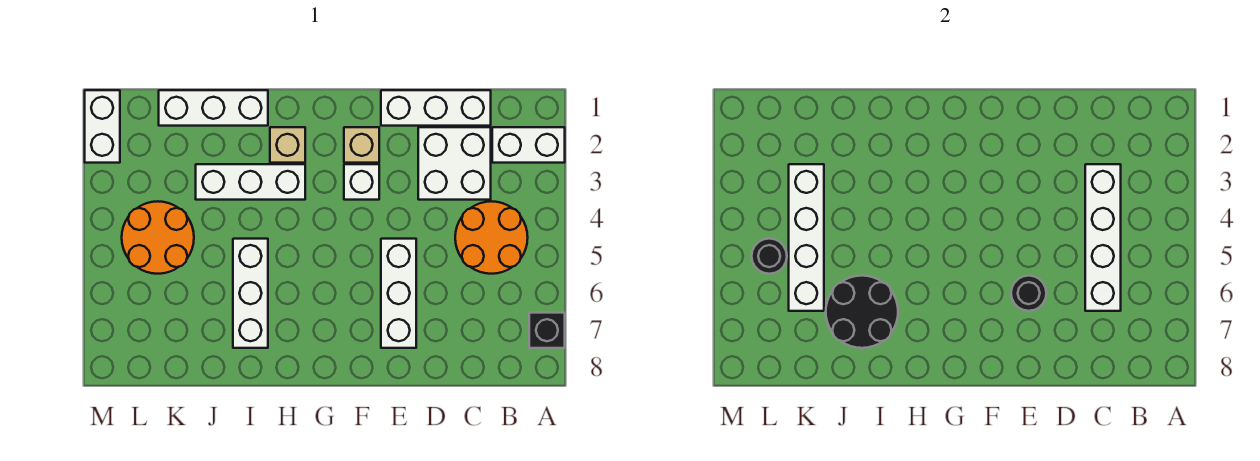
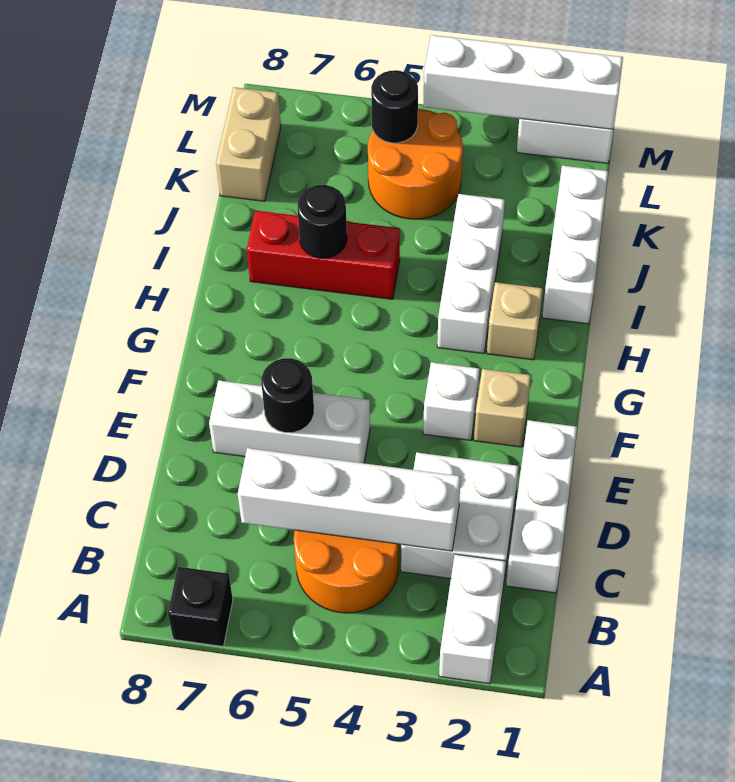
white brick I5:I7 level 1 -> red brick I5:I7 level 1
black round brick I6:J7 level 2 -> black round brick I6 level 2
white brick K3:K6 level 2 -> white brick M1:M4 level 2
none -> tan brick K8:L8 level 1

